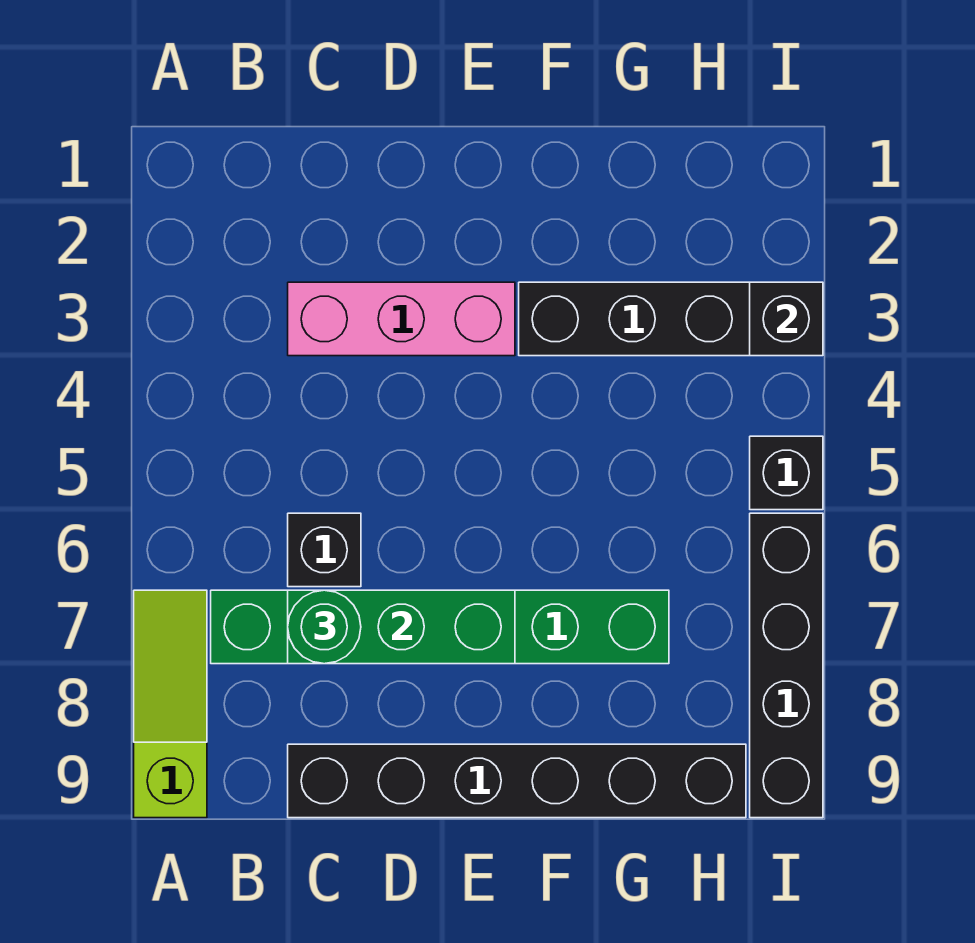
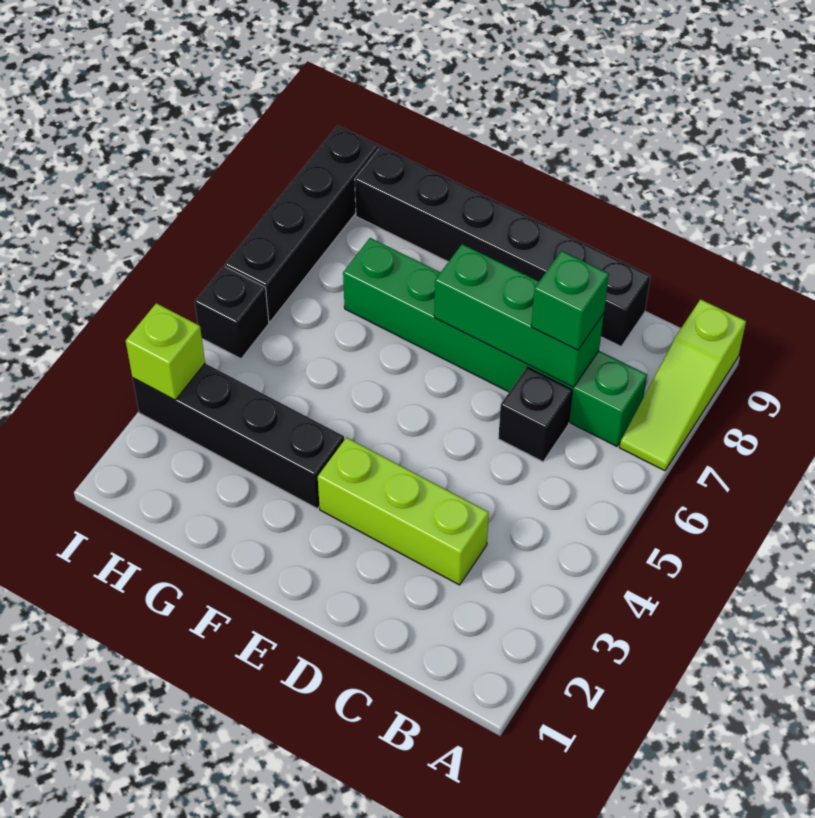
pink brick C3:E3 level 1 -> lime brick C3:E3 level 1
green round brick C7 level 3 -> green brick C7 level 3
black brick I3 level 2 -> lime brick I3 level 2

